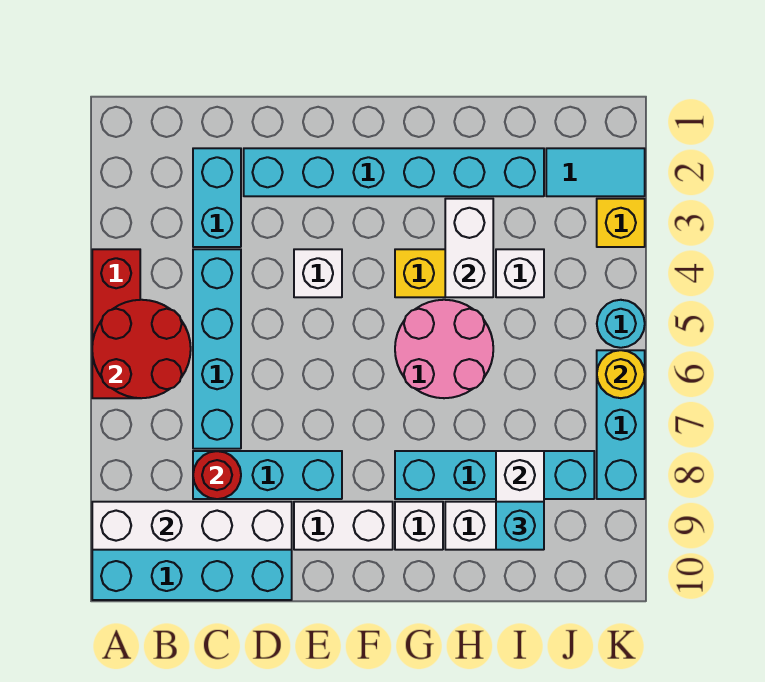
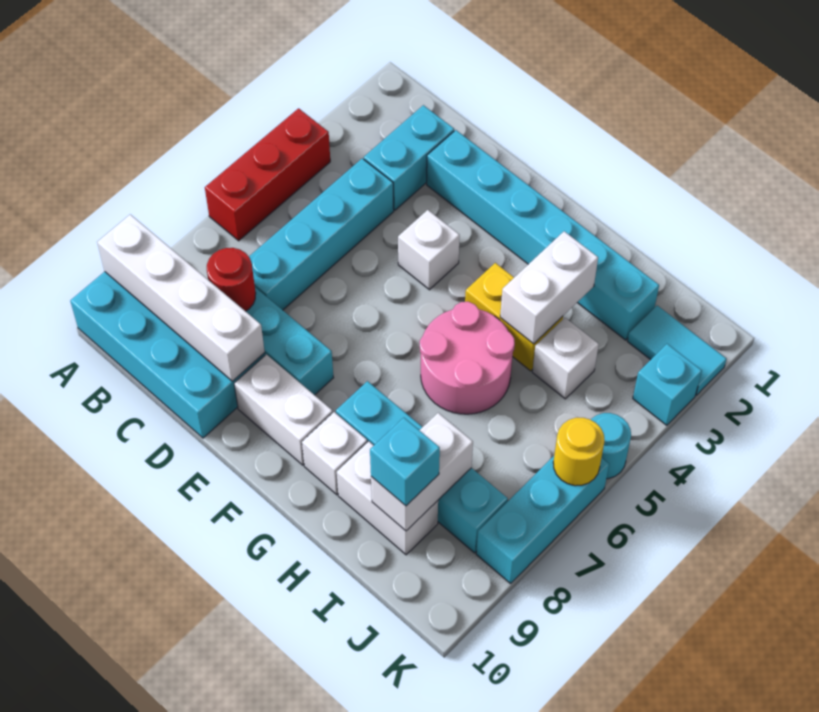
red round brick A5:B6 level 2 -> none
yellow brick K3 level 1 -> cyan brick K3 level 1

